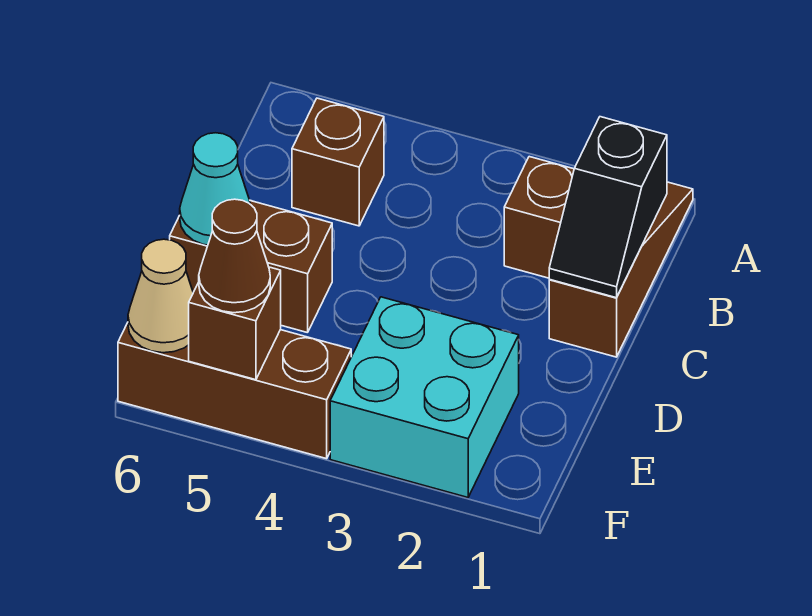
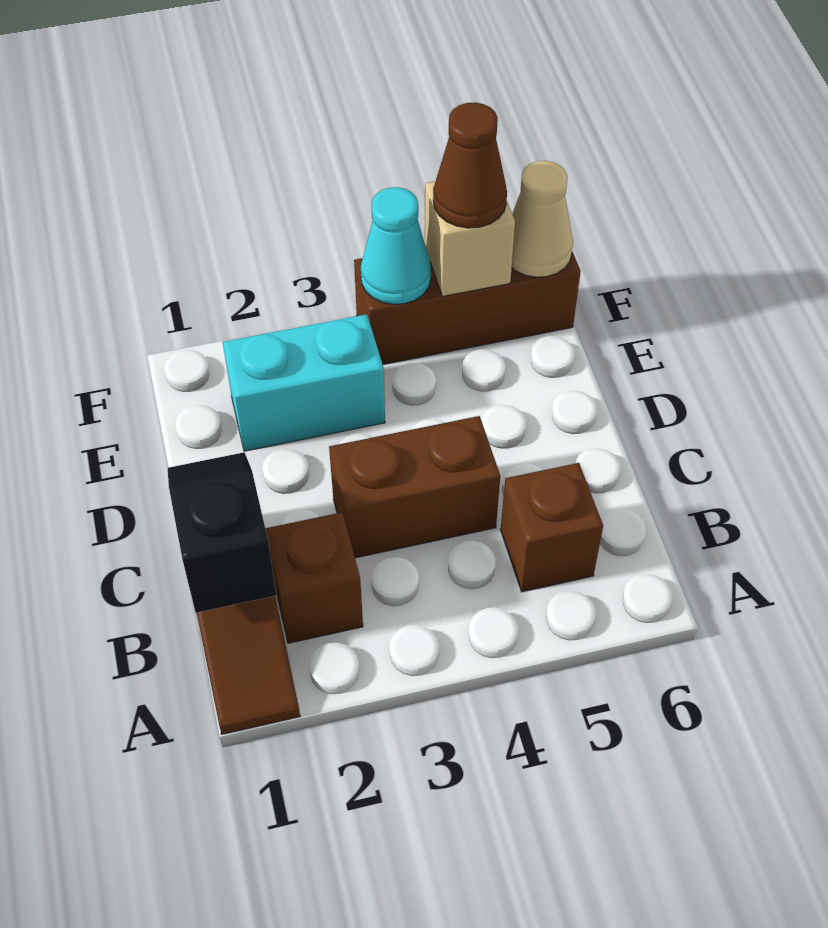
brown brick D5:D6 level 1 -> brown brick C3:C4 level 1
cyan cone D6 level 2 -> cyan cone F4 level 2
cyan brick E2:F3 level 1 -> cyan brick E2:E3 level 1
brown brick F5 level 2 -> tan brick F5 level 2

